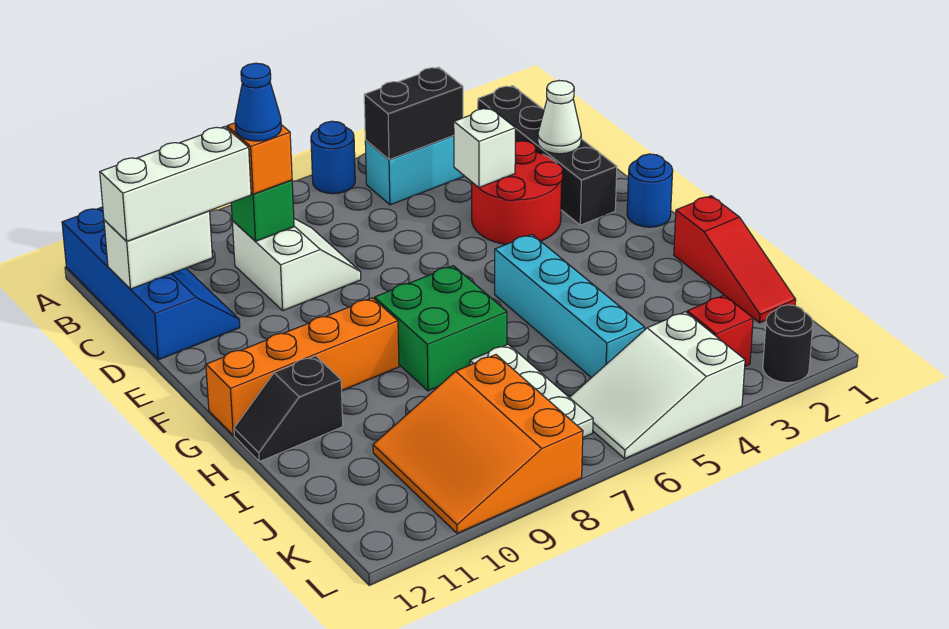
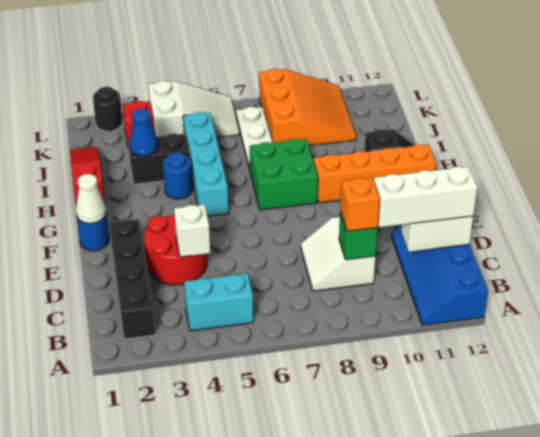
blue round brick A6 level 1 -> blue round brick H4 level 1
black brick B4:B5 level 2 -> black brick I3:I4 level 1
blue cone C9 level 4 -> blue cone I3 level 2
white cone D2 level 2 -> white cone F1 level 2

